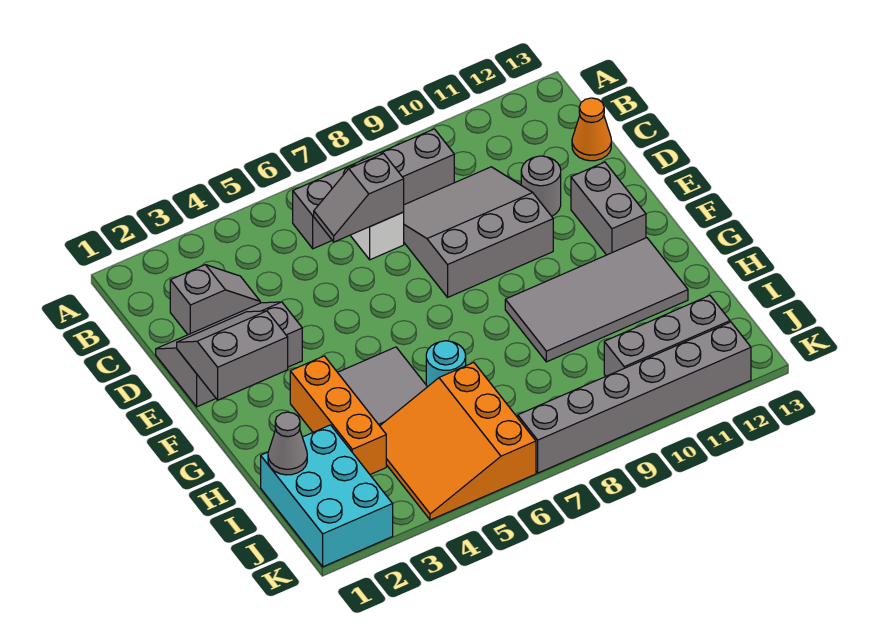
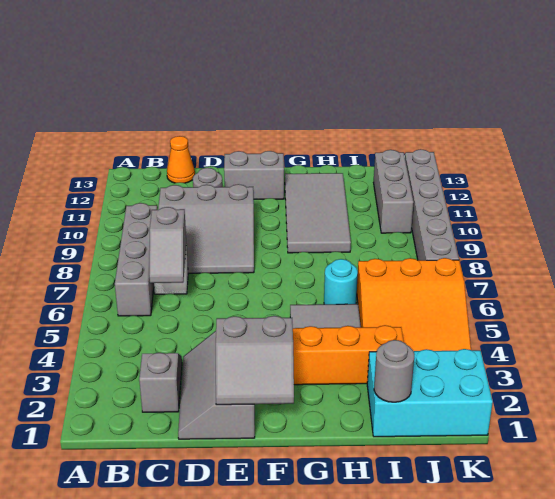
grey slope C8:E10 level 1 top E -> grey slope C8:E10 level 1 top 10
grey slope E1:F2 level 2 top F -> grey slope E1:F2 level 2 top 2
grey cone I1 level 2 -> grey round brick I1 level 2

